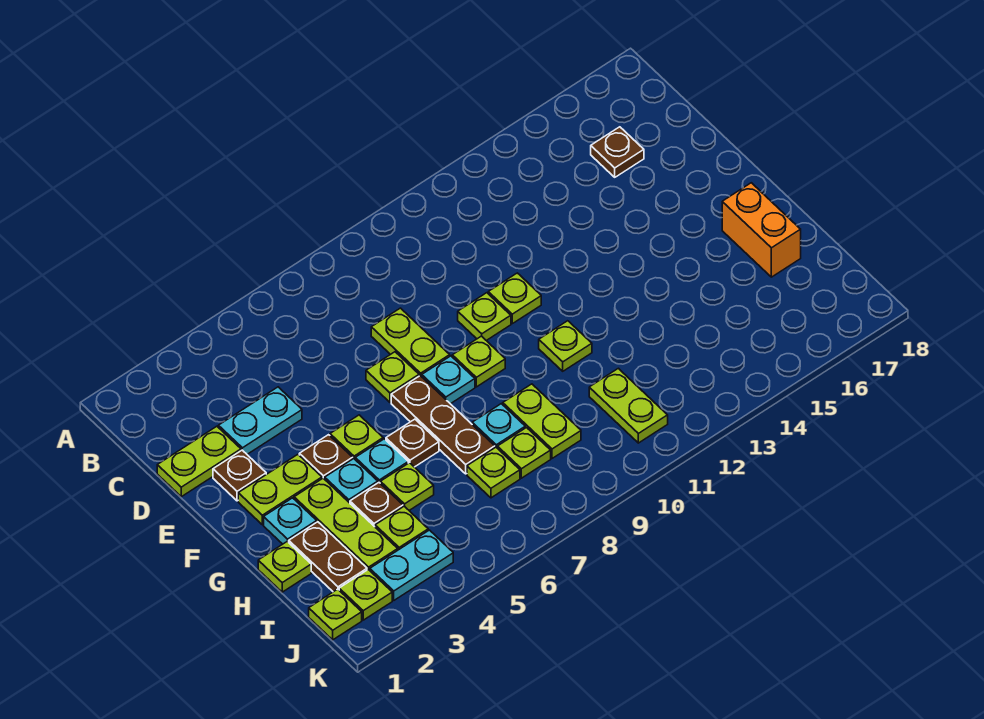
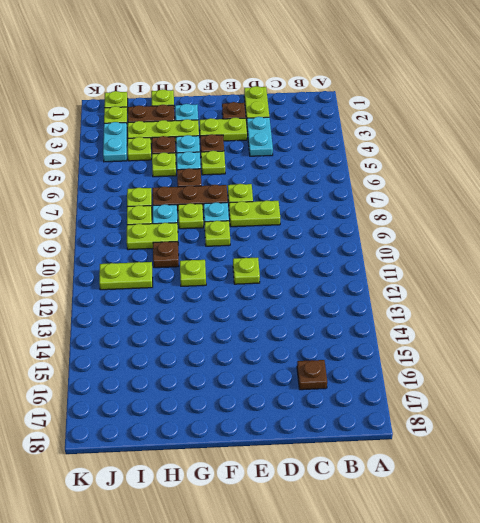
lime plate E10 level 1 -> lime plate G8 level 1
lime plate F2:F3 level 1 -> lime plate E3:F3 level 1
orange brick G17:H17 level 1 -> none
none -> brown plate H10 level 1

